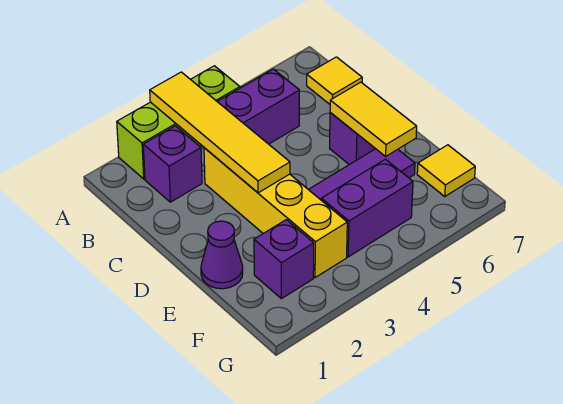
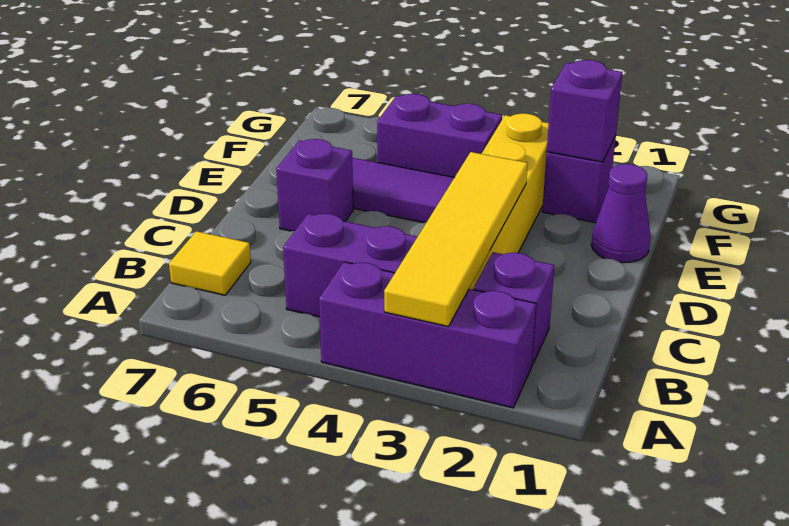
lime brick A2:A4 level 1 -> purple brick A2:A4 level 1
yellow tile D6:E6 level 2 -> none
none -> purple brick F2 level 2
yellow tile F7 level 1 -> none

